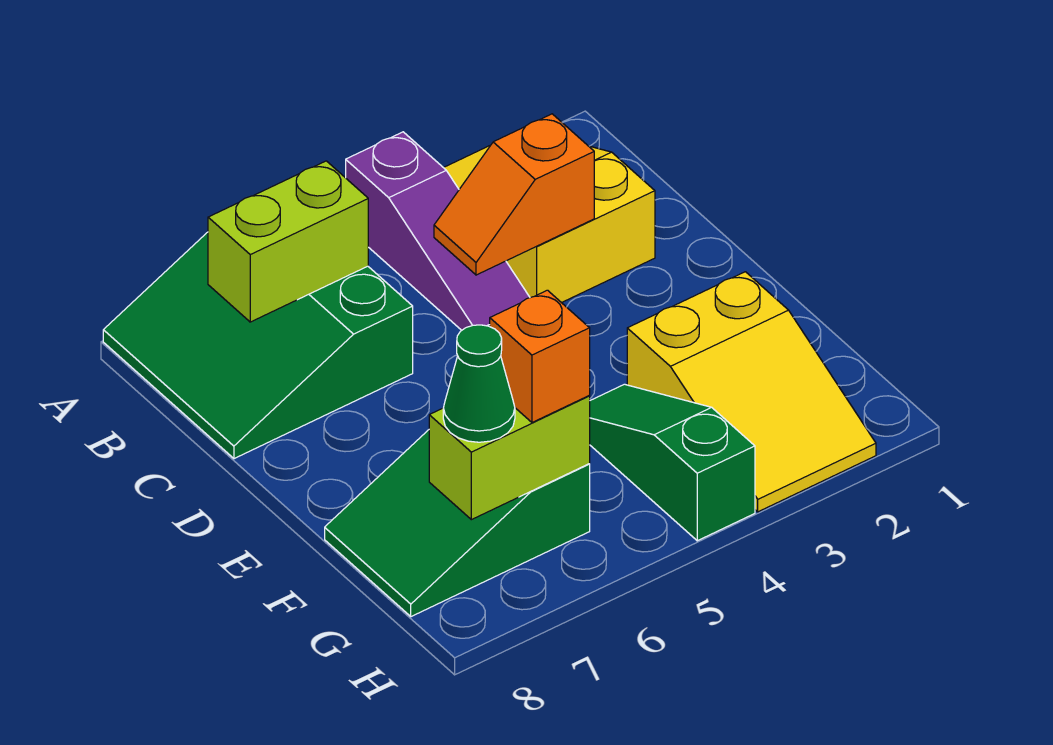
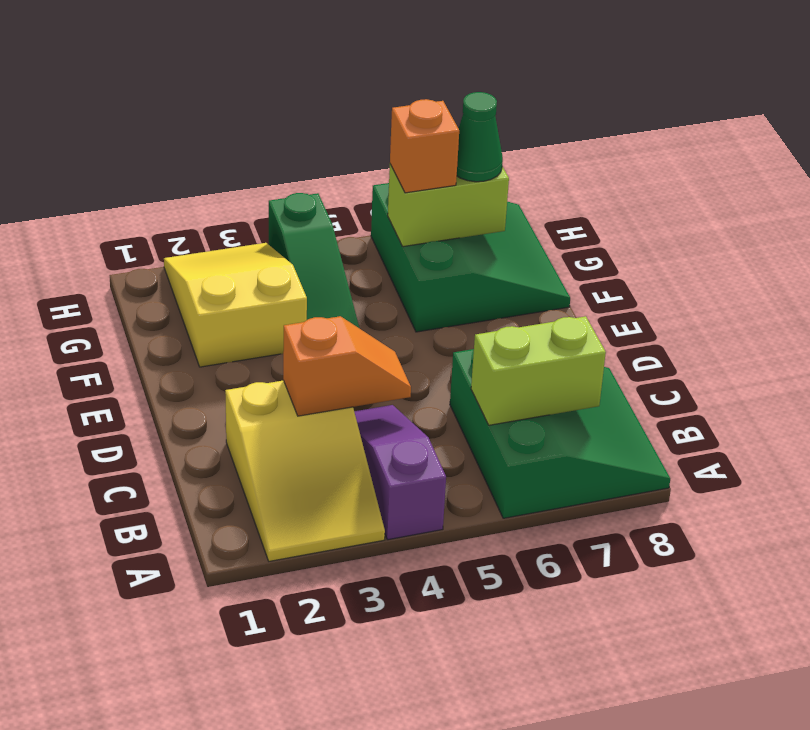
green slope F6:G8 level 1 top 6 -> green slope F6:H8 level 1 top 6

